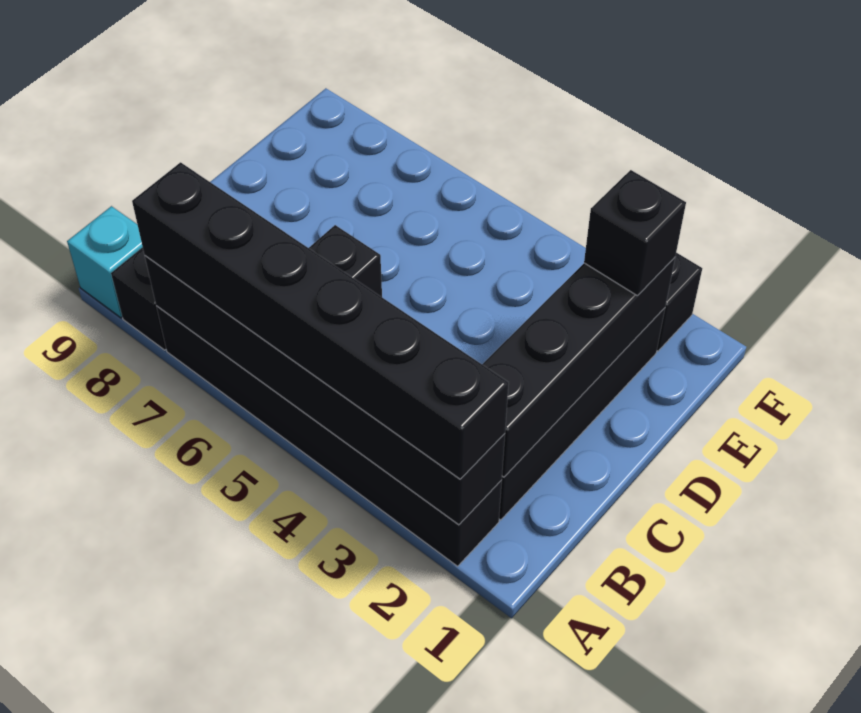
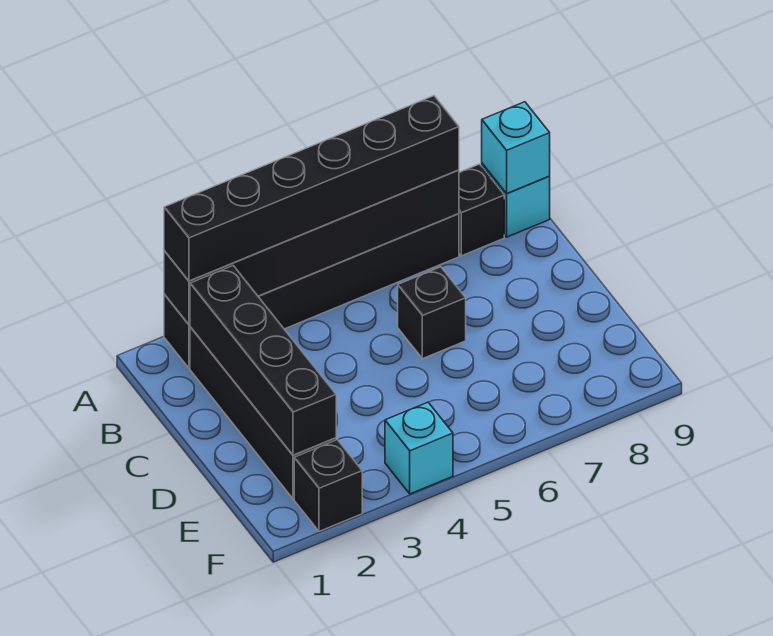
none -> cyan brick A9 level 2
black brick E2 level 3 -> none
none -> cyan brick F4 level 1

